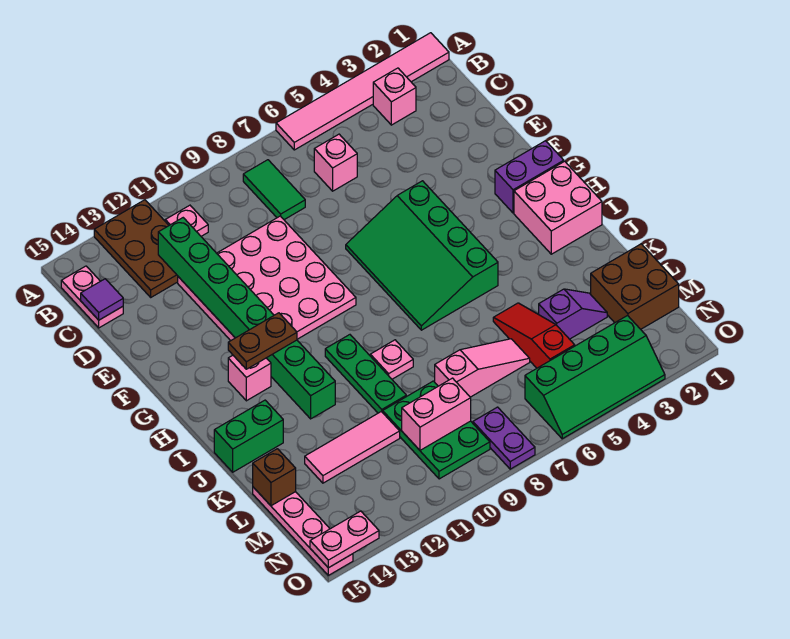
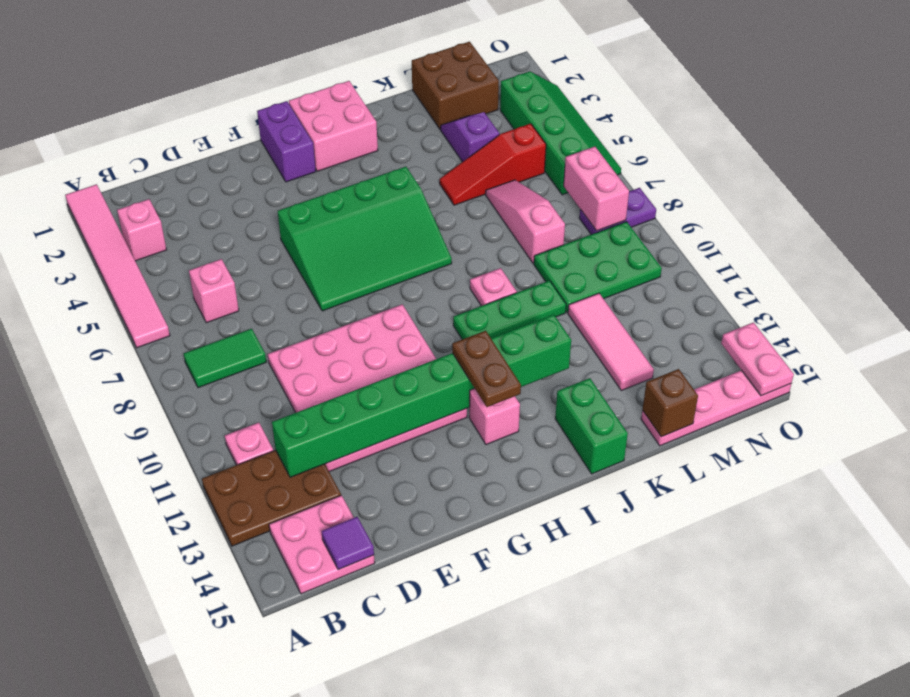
pink plate B15:C15 level 1 -> pink plate B14:C15 level 1
pink brick M9:M10 level 2 -> pink brick N7:N8 level 2

